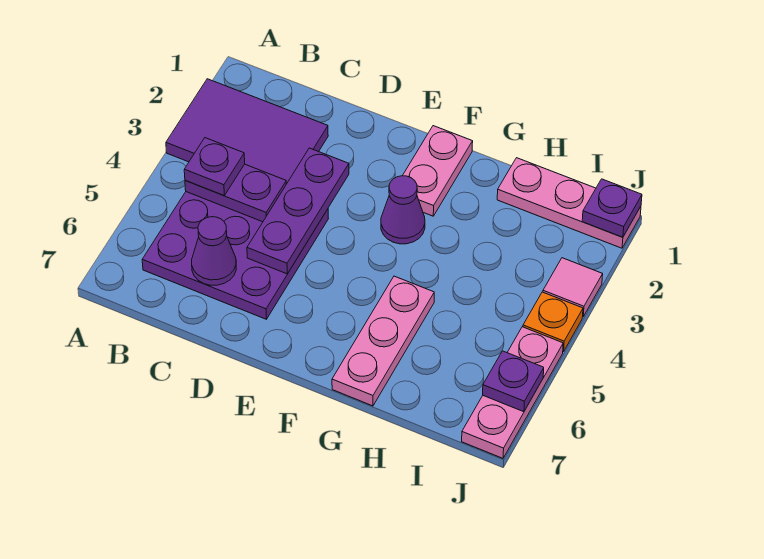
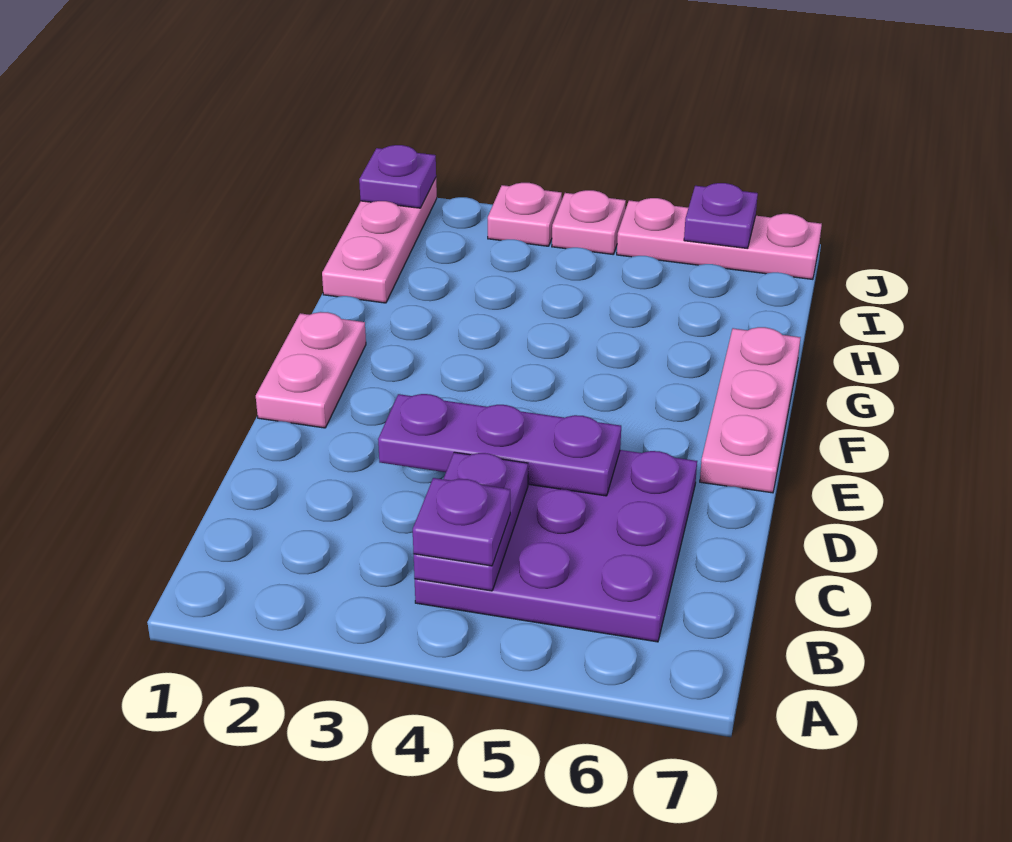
purple tile A2:C3 level 1 -> none
purple cone C6 level 2 -> none
pink plate F1:F2 level 1 -> pink plate E1:F1 level 1
purple cone F3 level 1 -> none
pink plate G5:G7 level 1 -> pink plate E7:G7 level 1
pink tile J3 level 1 -> pink plate J3 level 1
orange plate J4 level 1 -> pink plate J4 level 1

